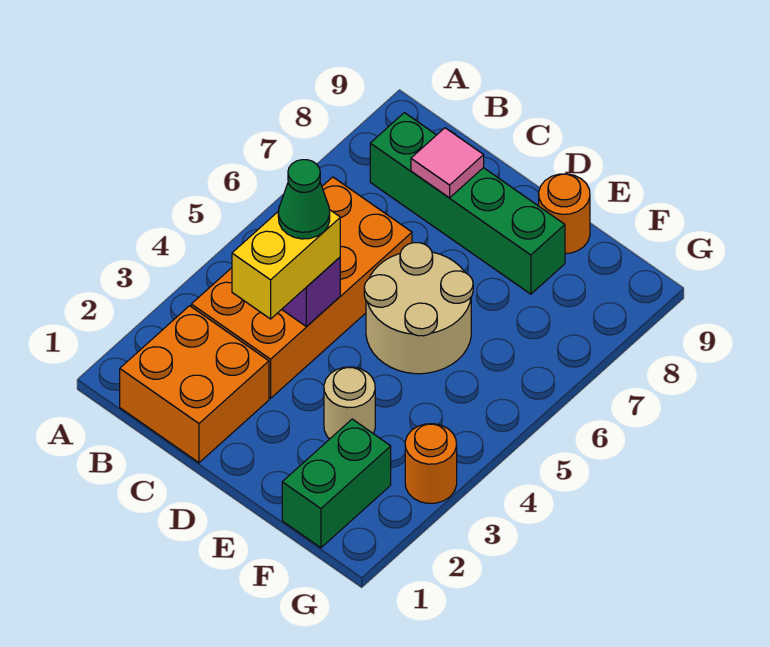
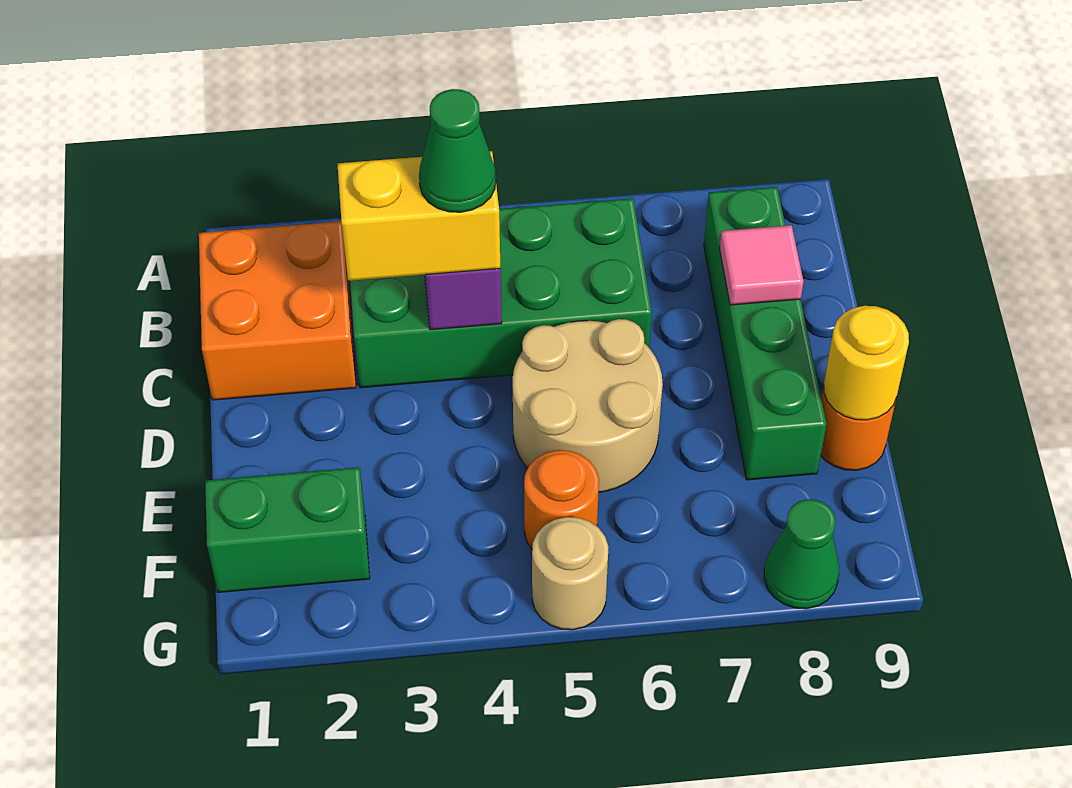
orange brick B3:C6 level 1 -> green brick B3:C6 level 1
tan round brick E3 level 1 -> tan round brick G5 level 1
none -> yellow round brick E9 level 2
orange round brick G3 level 1 -> orange round brick F5 level 1
none -> green cone G8 level 1

